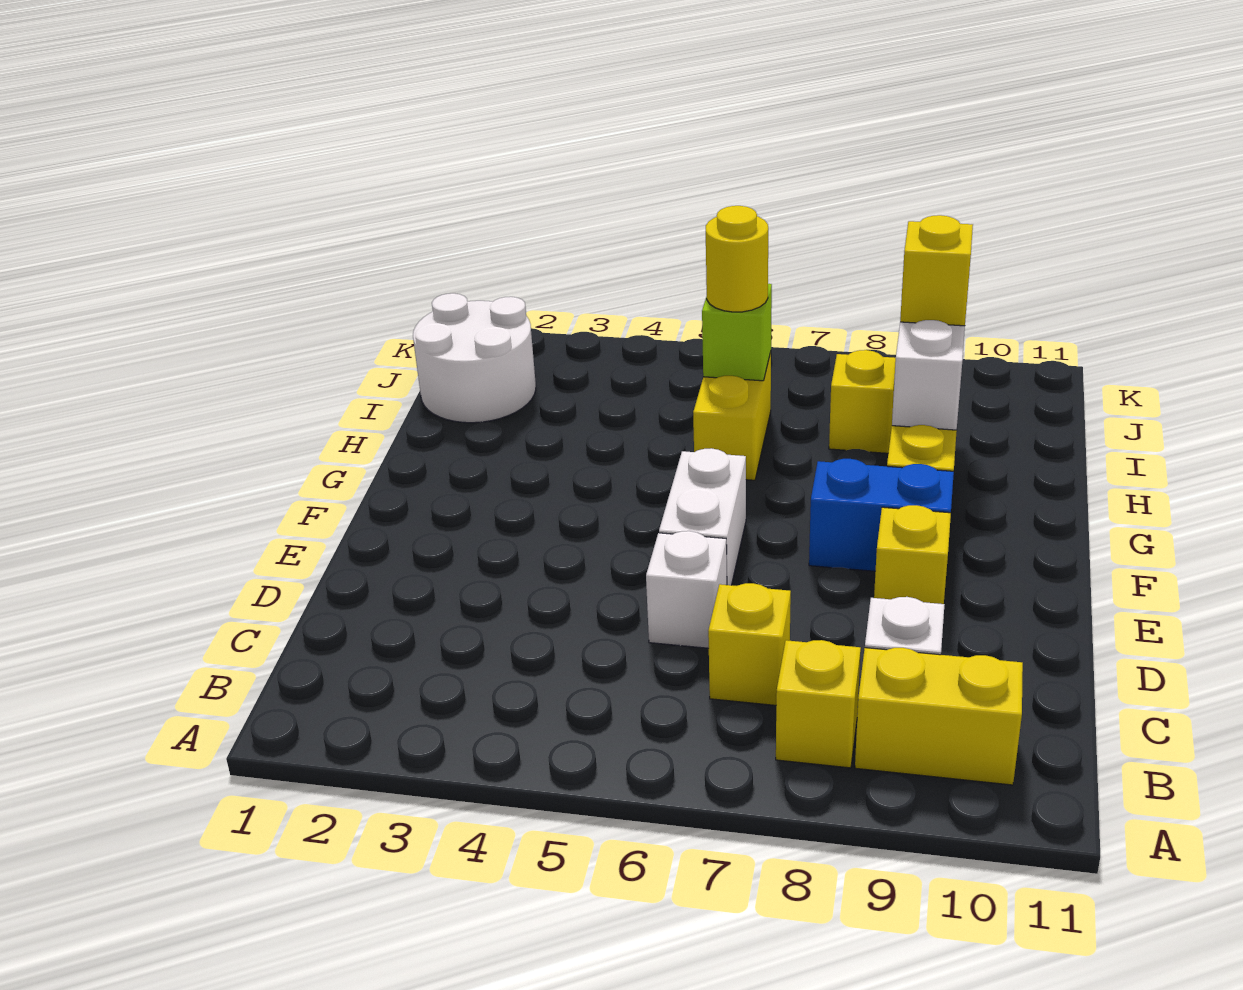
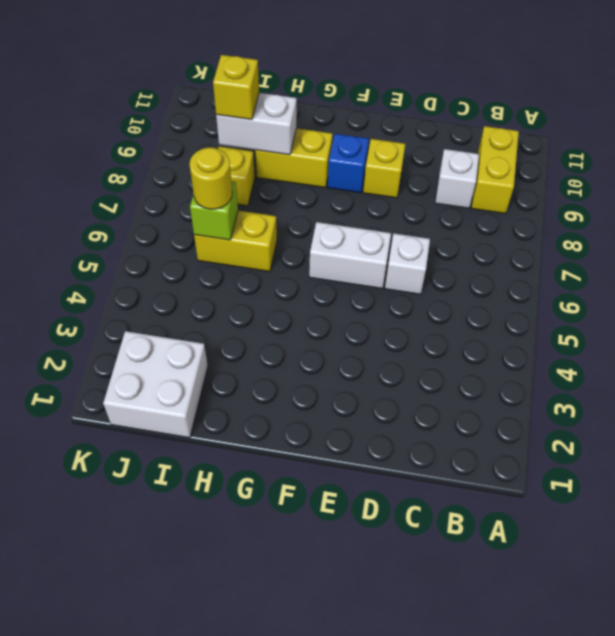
yellow brick B8 level 1 -> none
yellow brick C7 level 1 -> none
blue brick F8:F9 level 1 -> blue brick F9 level 1
white round brick I1:J2 level 1 -> white brick I1:J2 level 1

